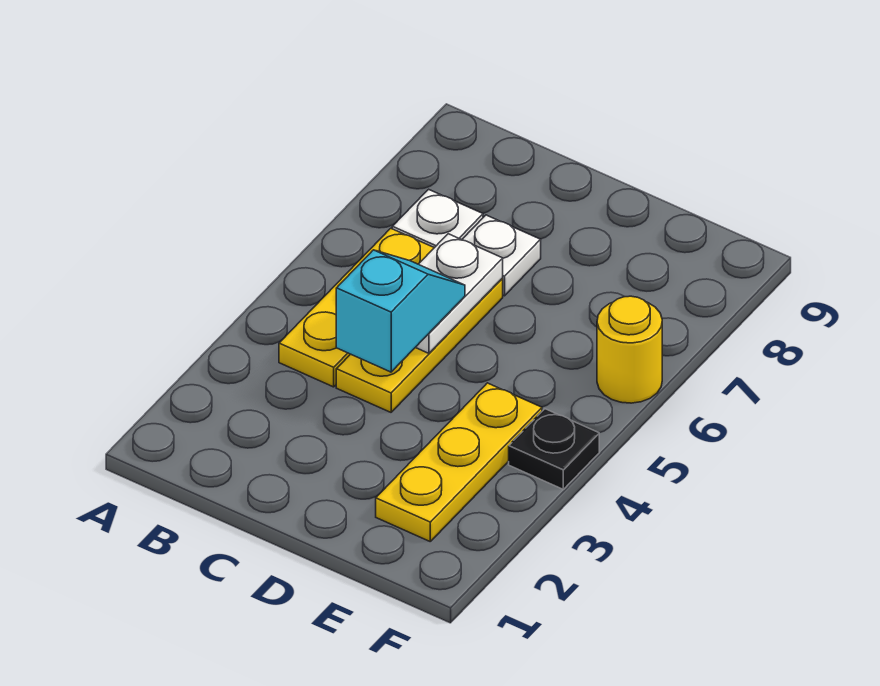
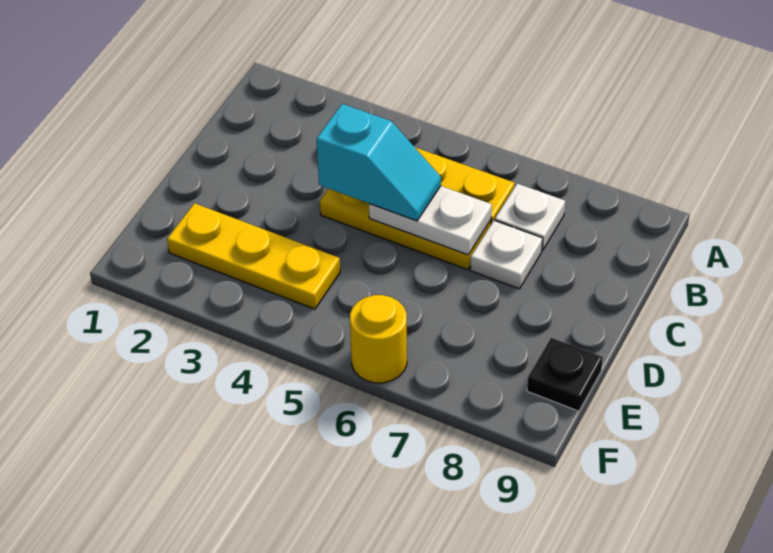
black plate F4 level 1 -> black plate E9 level 1

